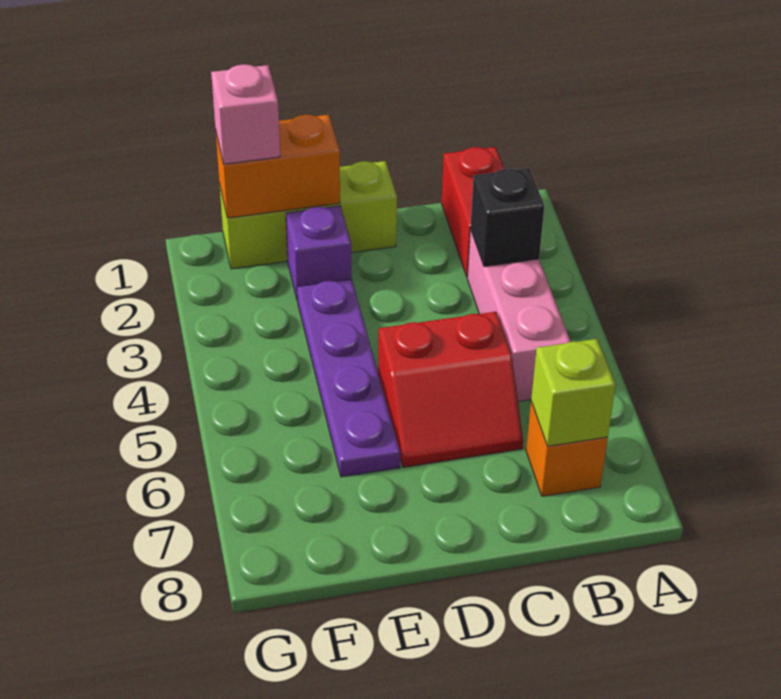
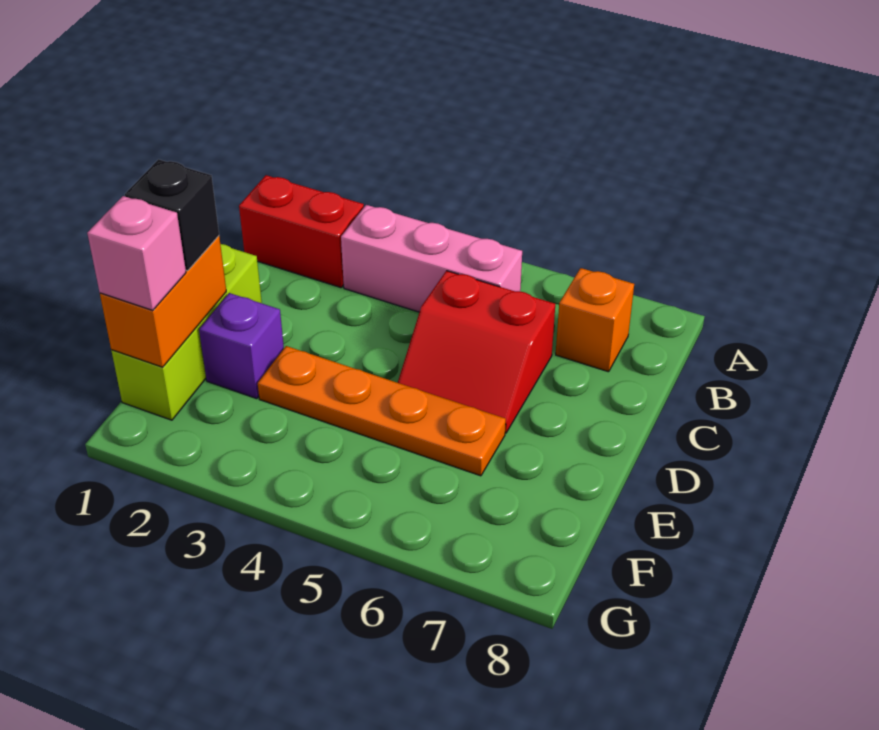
black brick B3 level 2 -> black brick E1 level 3
lime brick B7 level 2 -> none
red slope C5:D6 level 1 top 5 -> red slope C5:D6 level 1 top C
purple plate E3:E6 level 1 -> orange plate E3:E6 level 1

